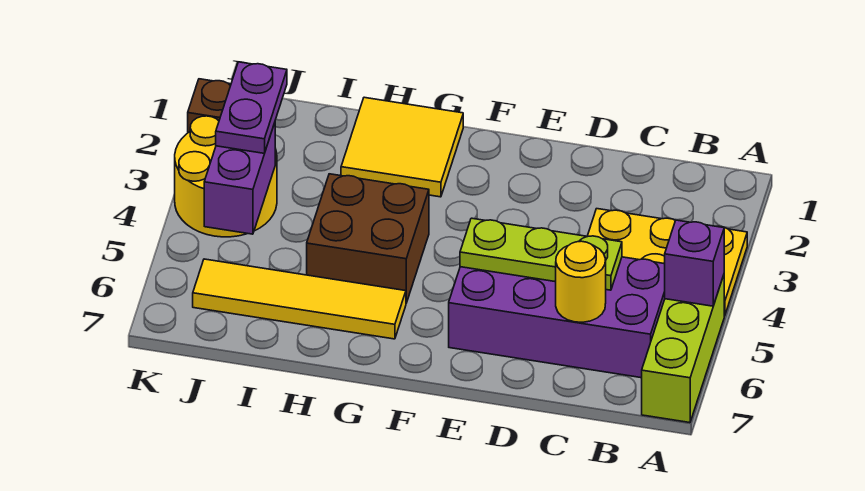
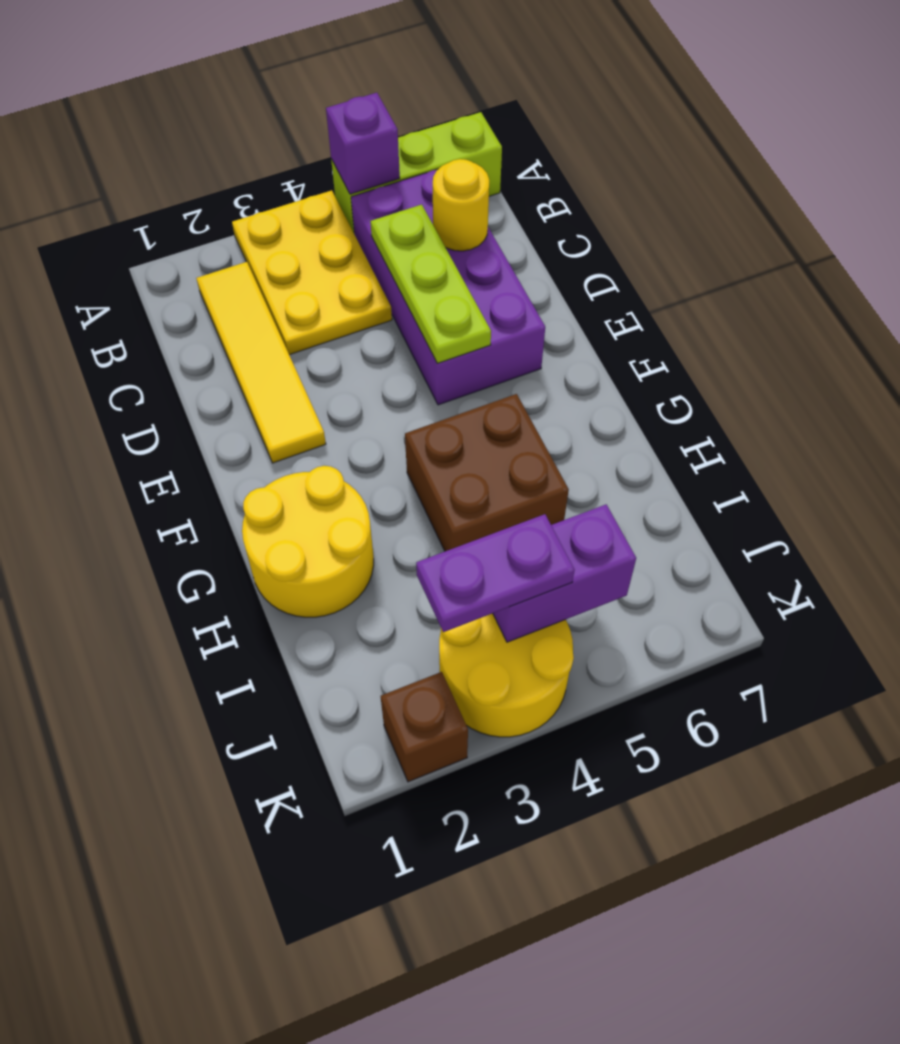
yellow tile G1:H2 level 1 -> yellow round brick G1:H2 level 1
yellow tile G6:J6 level 1 -> yellow tile B2:E2 level 1

